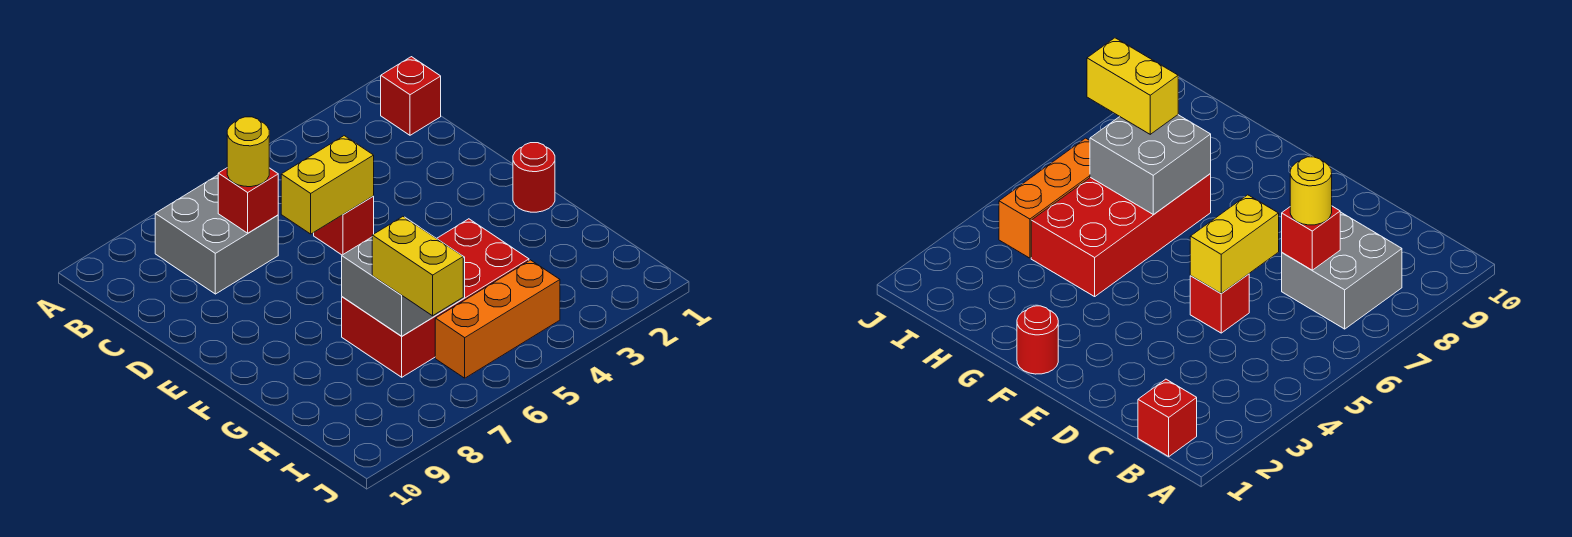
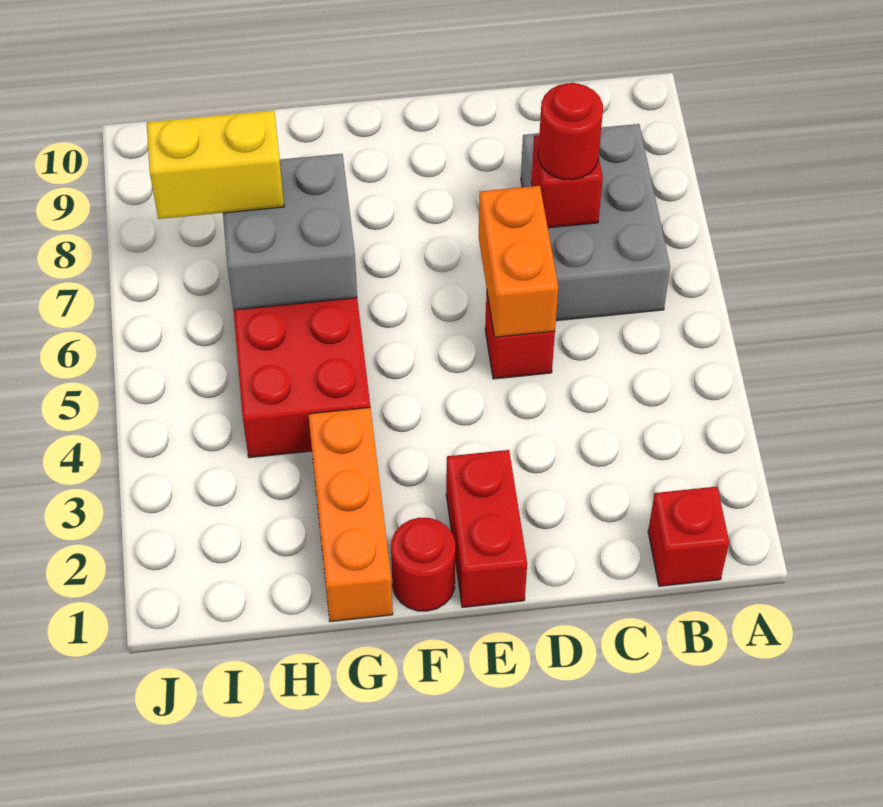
grey brick B7:C8 level 1 -> grey brick B6:C8 level 1
yellow round brick C7 level 3 -> red round brick C7 level 3
yellow brick D5:D6 level 2 -> orange brick D5:D6 level 2
none -> red brick E1:E2 level 1
orange brick I4:I6 level 1 -> orange brick G1:G3 level 1

